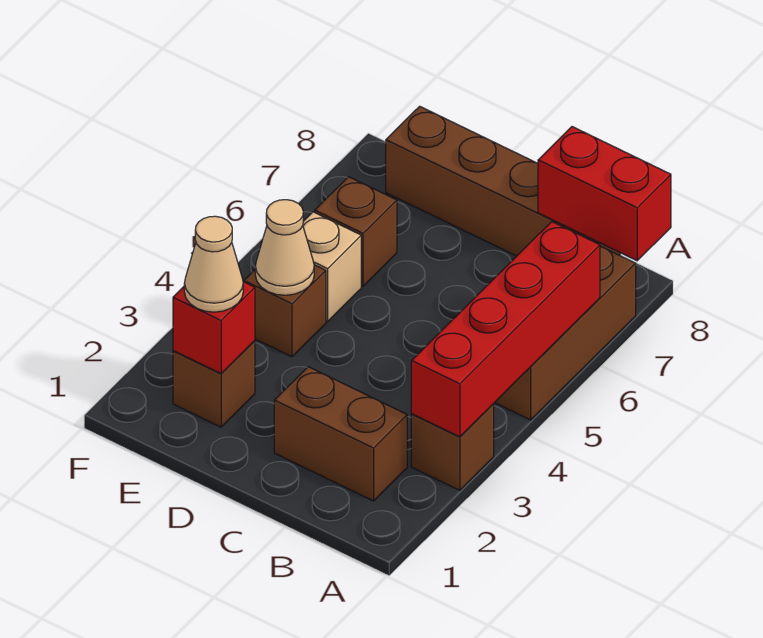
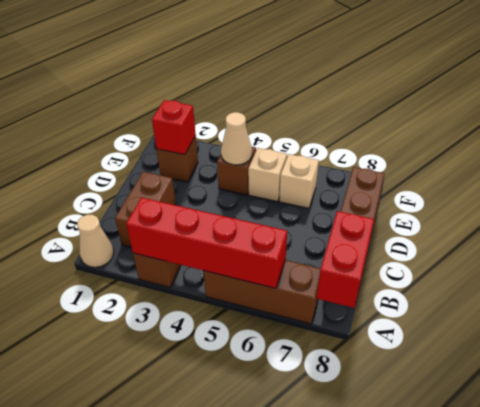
tan cone E2 level 3 -> tan cone A1 level 1
brown brick E6 level 1 -> tan brick E6 level 1

